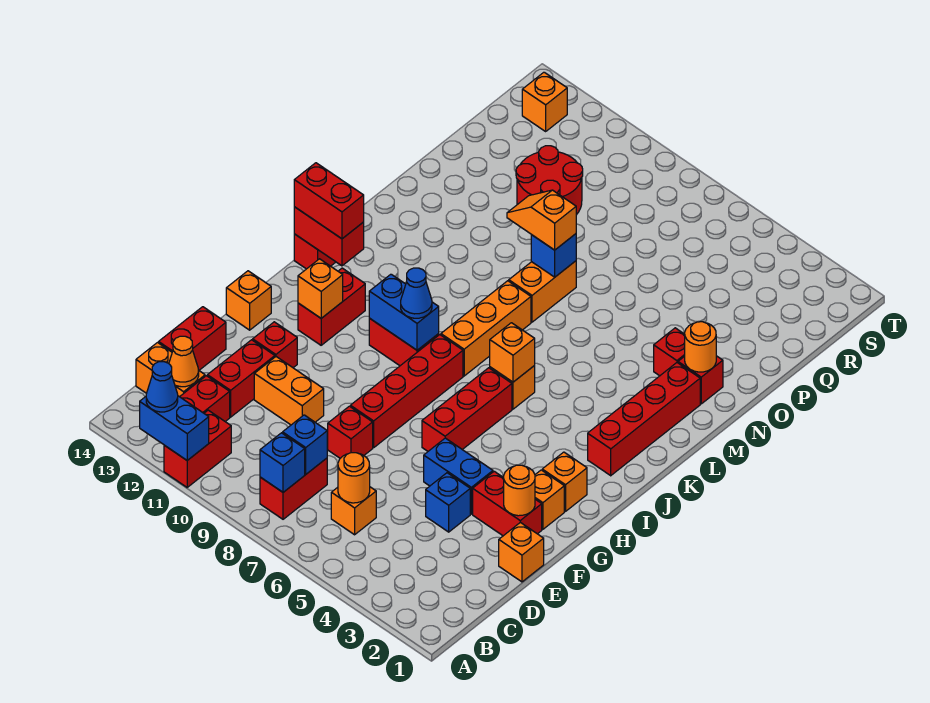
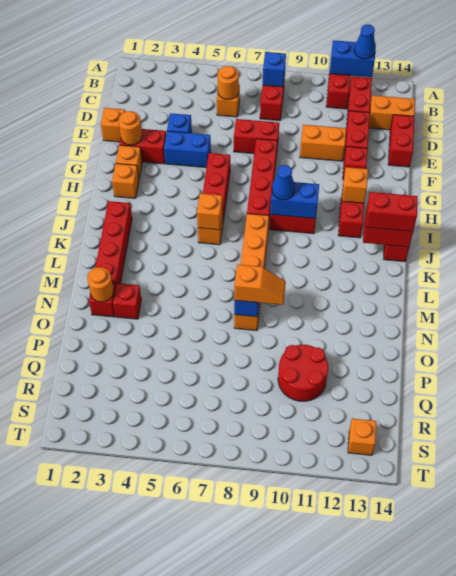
blue brick C8 level 2 -> none
orange cone C13 level 2 -> none
red brick E8 level 1 -> red brick E7:E8 level 1
orange brick G14 level 1 -> none

